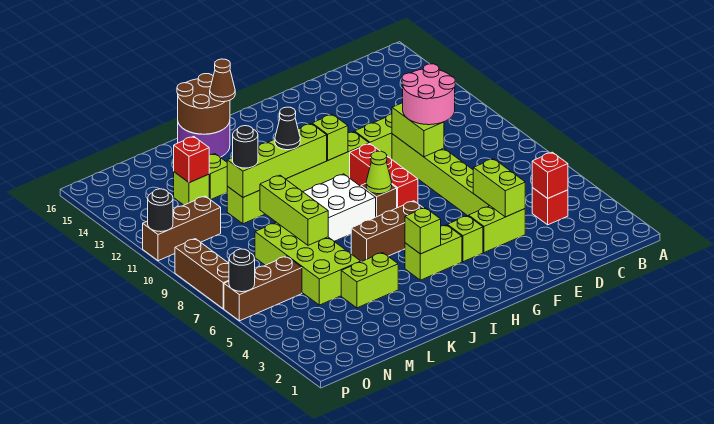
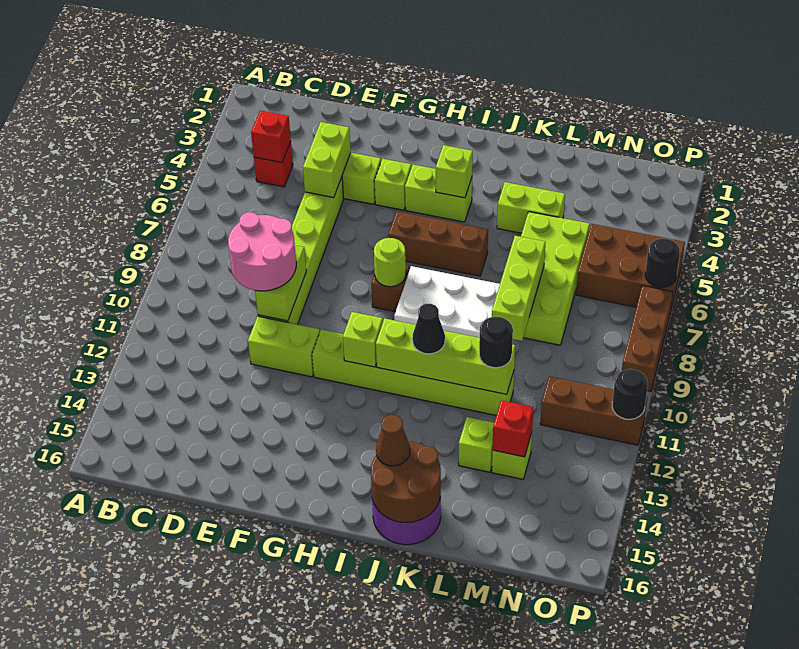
red brick G8:G10 level 1 -> none
lime cone H8 level 2 -> lime round brick H8 level 2
brown brick N6:P6 level 1 -> brown brick N5:P6 level 1

